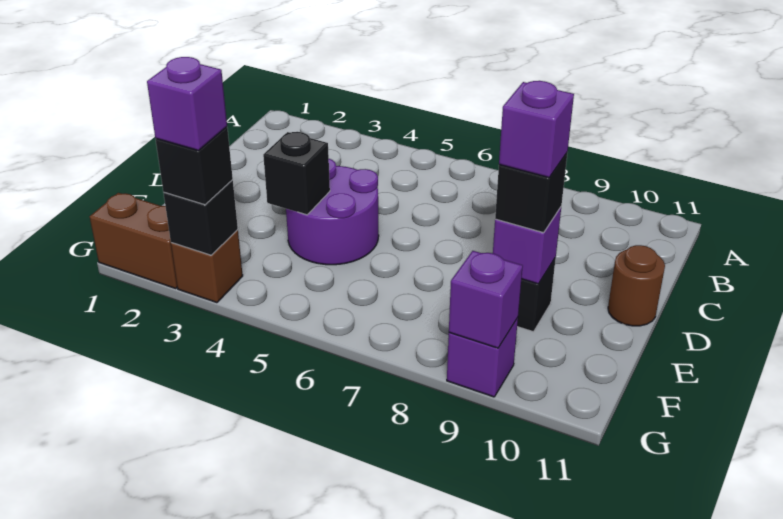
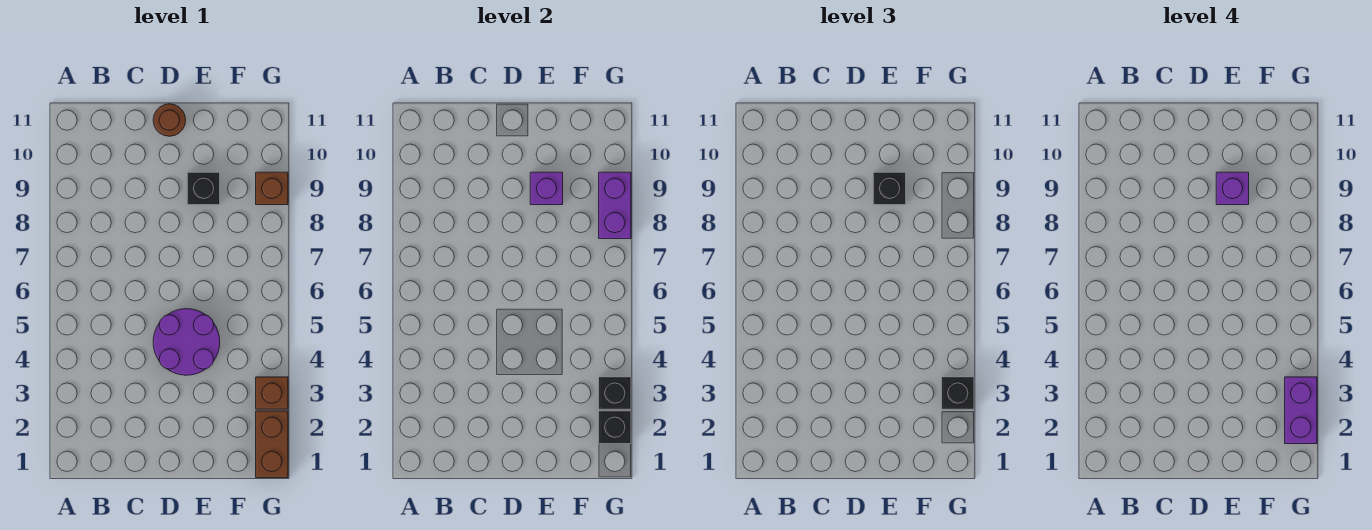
black brick E4 level 2 -> black brick G2 level 2
purple brick G3 level 4 -> purple brick G2:G3 level 4
purple brick G9 level 1 -> brown brick G9 level 1
purple brick G9 level 2 -> purple brick G8:G9 level 2

